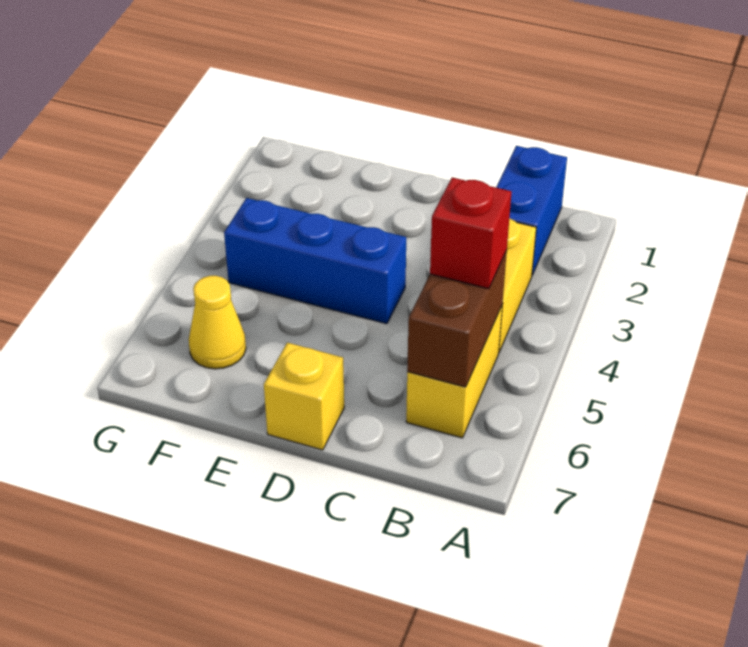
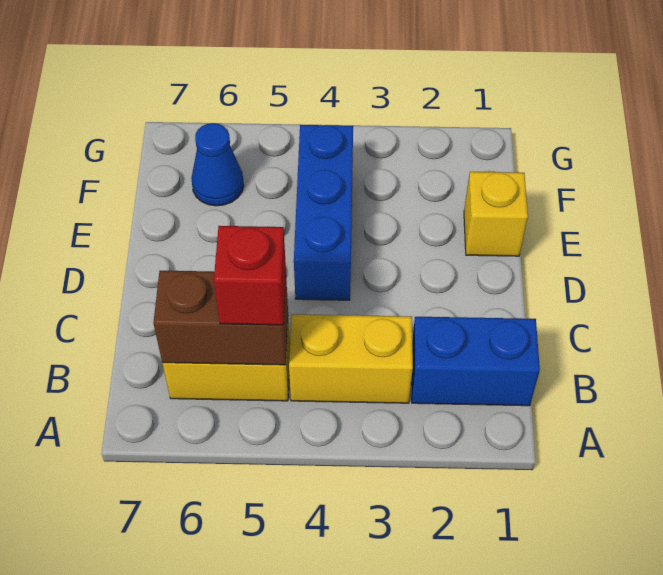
yellow brick D7 level 1 -> yellow brick E1 level 1
yellow cone F6 level 1 -> blue cone F6 level 1

